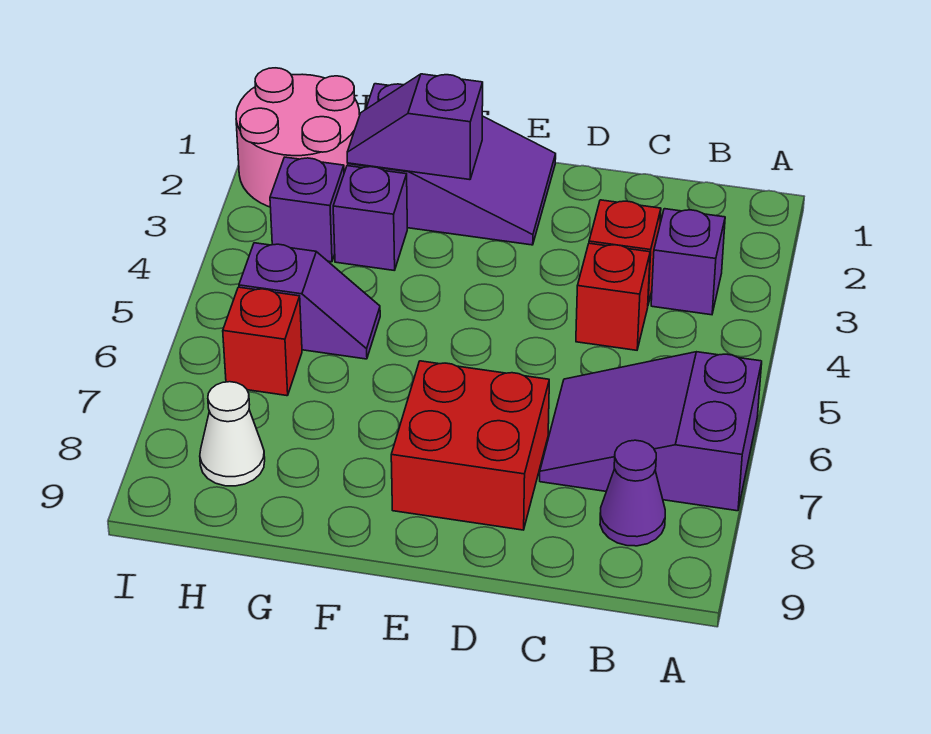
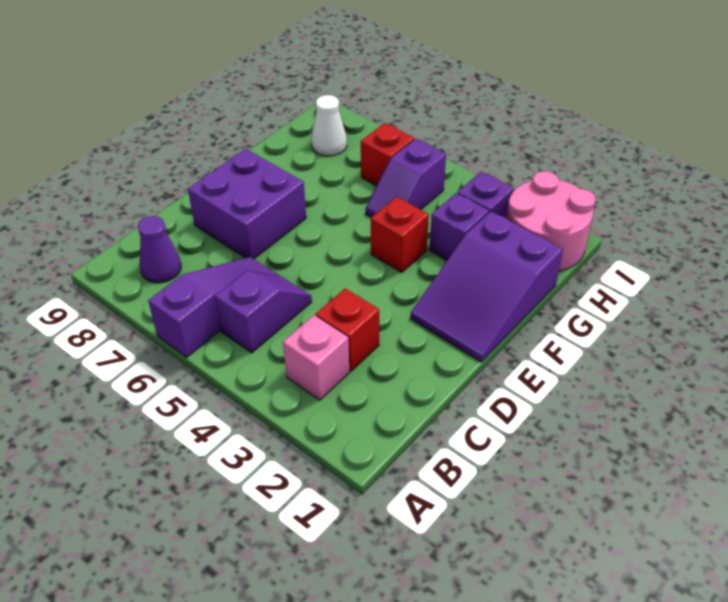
purple slope A6:C7 level 1 top A -> purple slope A6:C6 level 1 top A
purple brick B3 level 1 -> pink brick B3 level 1
red brick C4 level 1 -> red brick F4 level 1
red brick D7:E8 level 1 -> purple brick D7:E8 level 1
purple slope F2:G2 level 2 top F -> purple slope B5:C5 level 1 top B

